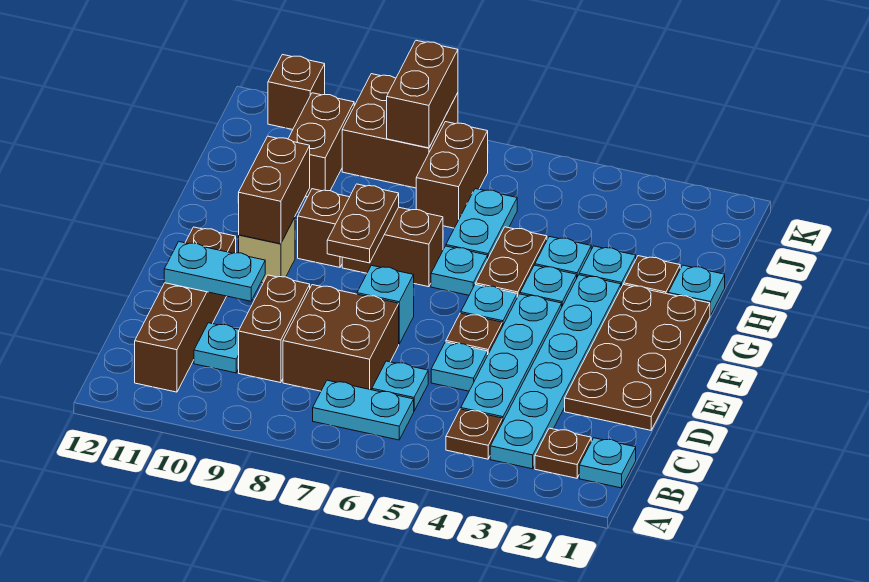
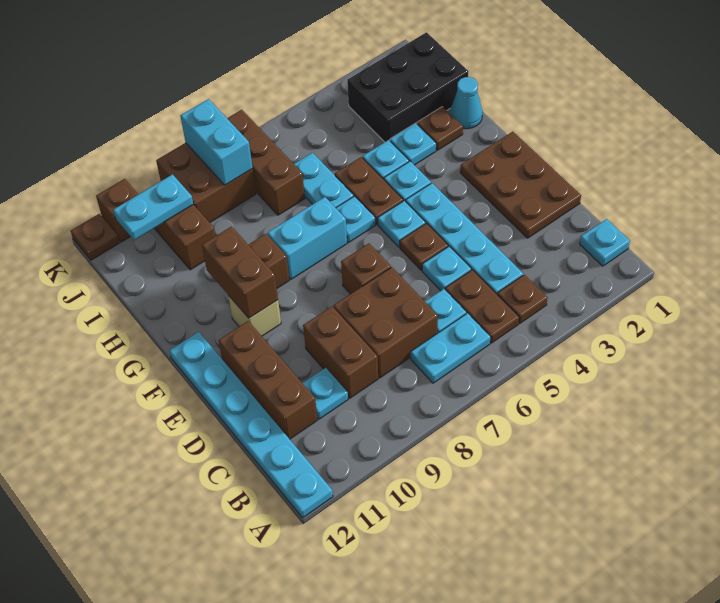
brown plate B2 level 1 -> brown plate K12 level 1
cyan plate B3:G3 level 1 -> cyan plate A12:F12 level 1
brown brick B11:E11 level 1 -> brown brick C11:E11 level 1
brown plate D1:G2 level 1 -> brown plate D1:F2 level 1
cyan plate D10:D11 level 2 -> cyan plate J10:J11 level 2
cyan brick E7 level 1 -> brown brick E7 level 1
brown plate F8:G8 level 2 -> brown plate B5:C5 level 1
brown brick G7:G8 level 1 -> cyan brick G7:G8 level 1
cyan plate H1 level 1 -> cyan cone H1 level 1
none -> black brick I1:J3 level 1
brown brick I7:J7 level 1 -> brown brick I7:K7 level 1
brown brick J8:K8 level 2 -> cyan brick J8:K8 level 2

